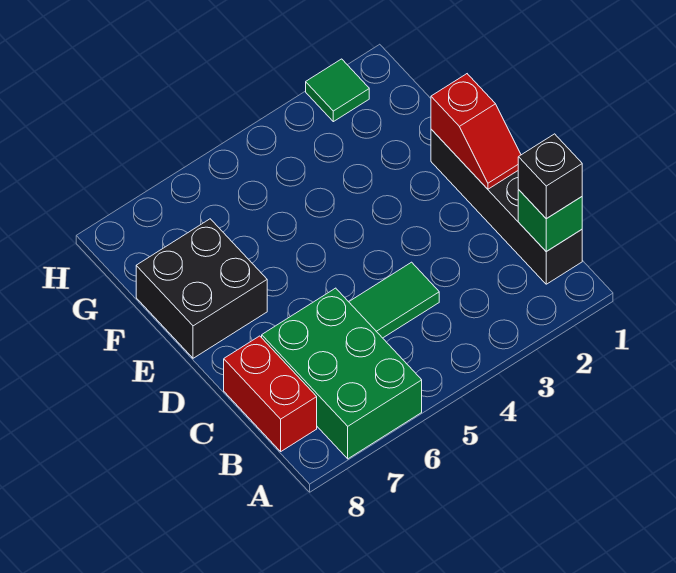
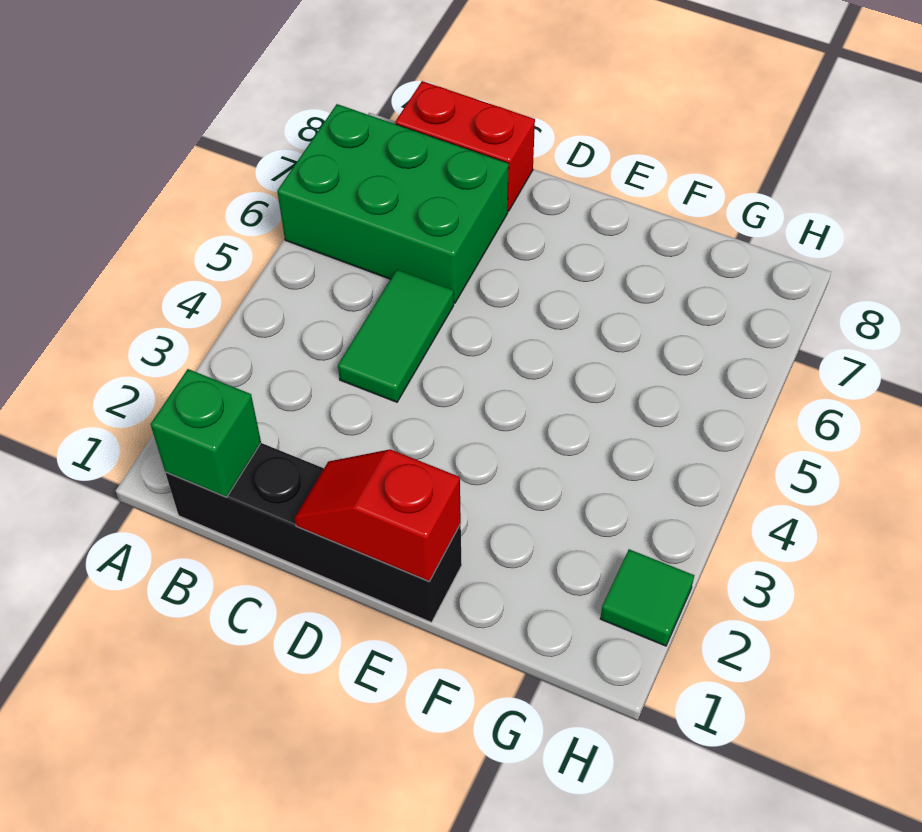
black brick B1 level 3 -> none
black brick E7:F8 level 1 -> none

